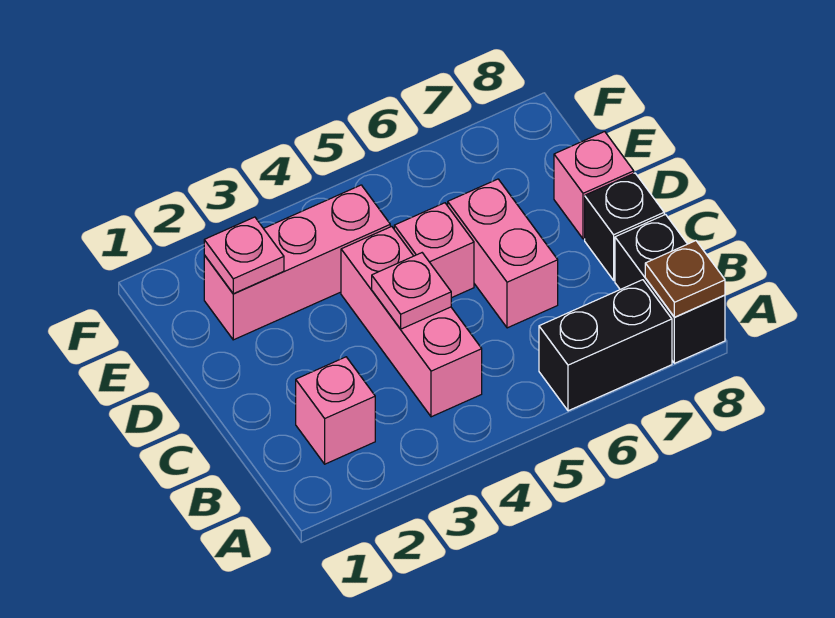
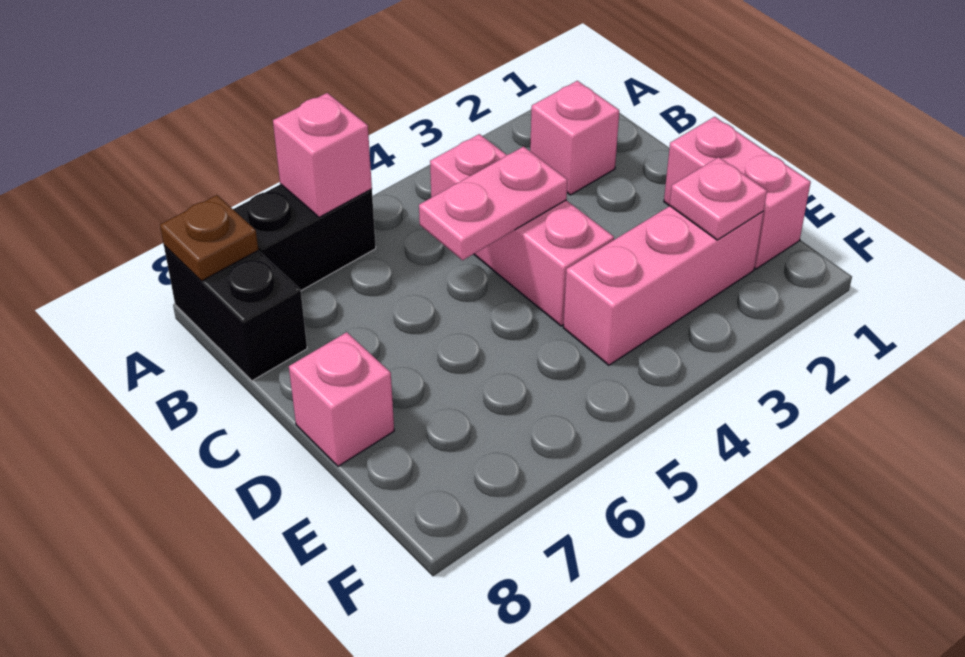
pink plate C4 level 2 -> pink plate C4:C5 level 2
pink brick C6:D6 level 1 -> pink brick D1:E1 level 1
black brick C8 level 1 -> none
pink brick D5 level 1 -> pink brick A6 level 2

